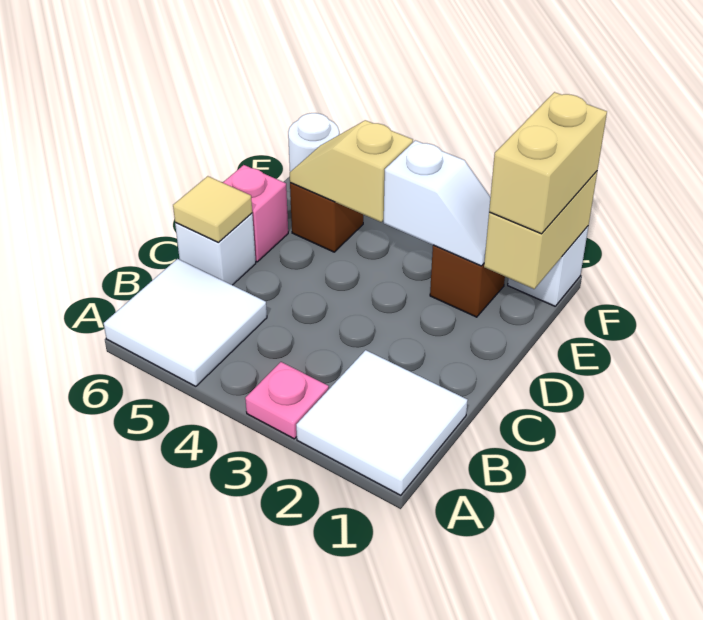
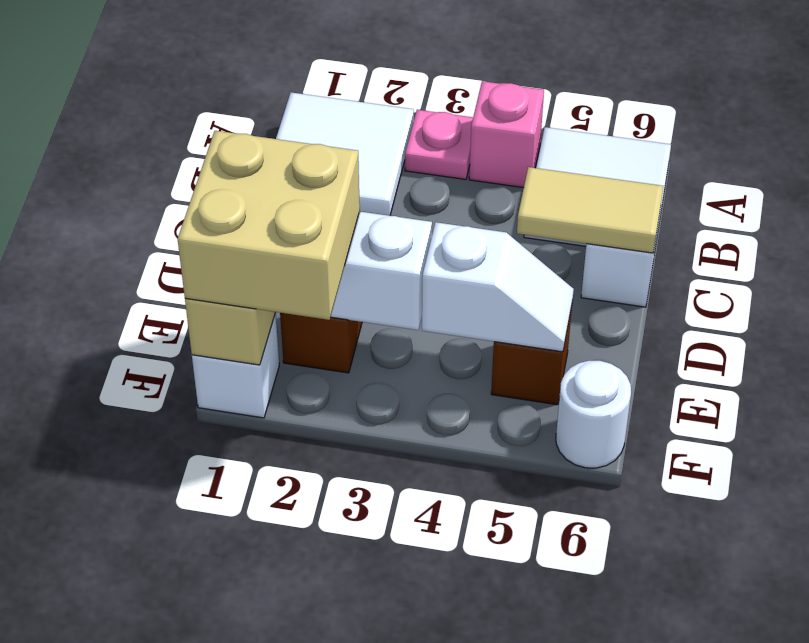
tan tile C6 level 2 -> tan tile C5:C6 level 2
pink brick D6 level 1 -> pink brick A4 level 1
tan brick E1:F1 level 3 -> tan brick E1:F2 level 3
tan slope E4:E5 level 2 top 4 -> white slope E4:E5 level 2 top 4

